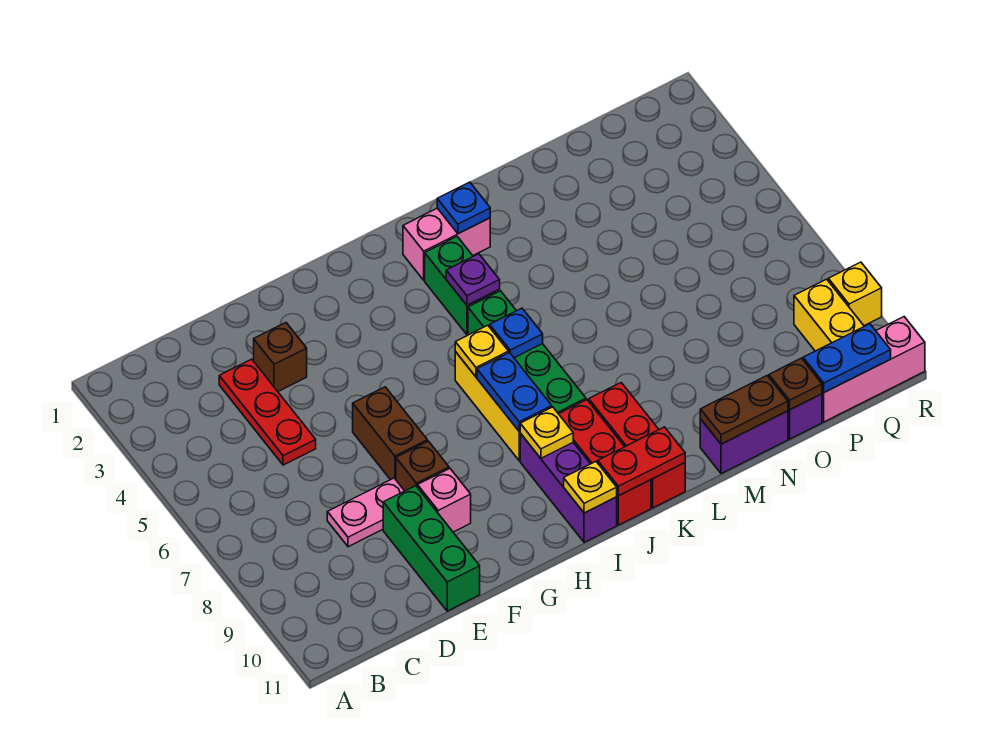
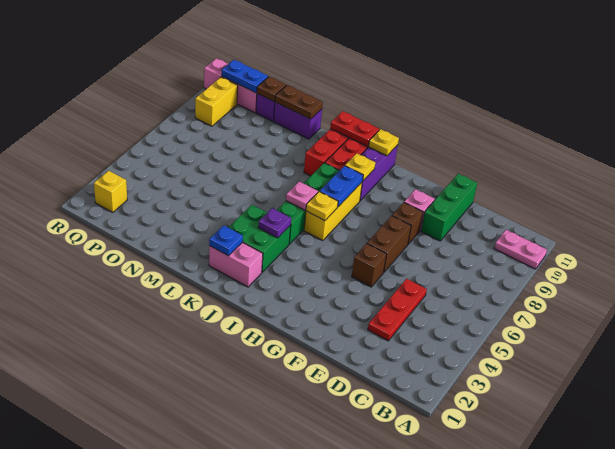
pink plate D8:E8 level 1 -> pink plate A10:B10 level 1
brown brick E3 level 1 -> brown brick F5 level 1
green brick J3:J4 level 1 -> green brick J3:K4 level 1
blue plate J6 level 2 -> pink plate J6 level 2
yellow brick R9 level 1 -> yellow brick Q2 level 1

